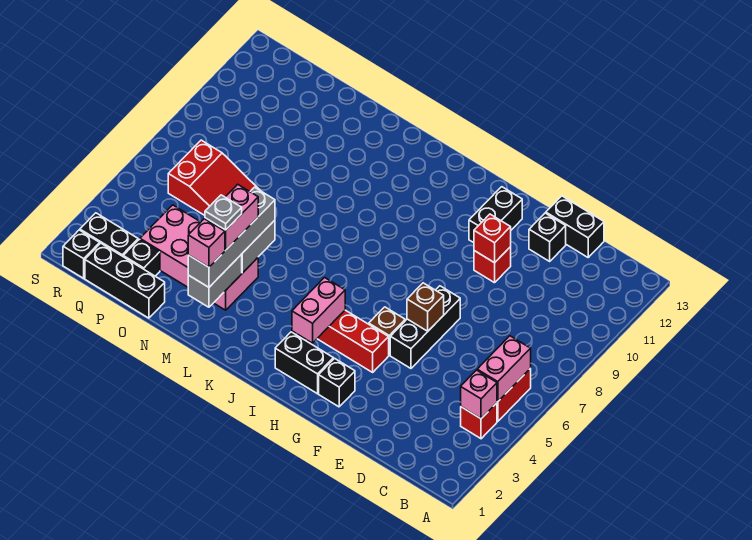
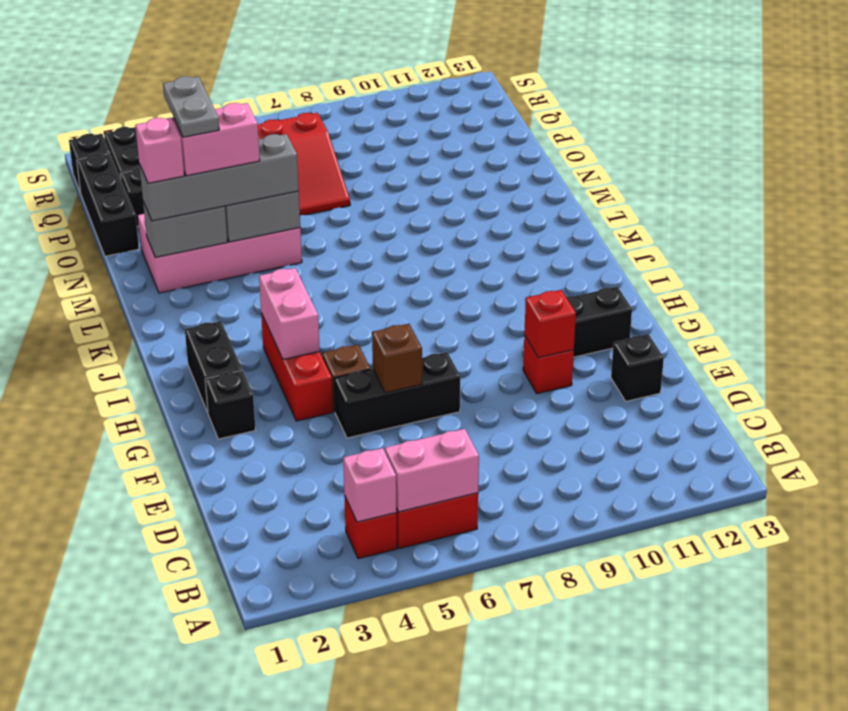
black brick D13:E13 level 1 -> none
pink brick I3:I4 level 2 -> pink brick H4:I4 level 2
pink brick M3:P4 level 1 -> pink brick M2:N5 level 1
grey plate M3 level 5 -> grey plate M3:N3 level 5

